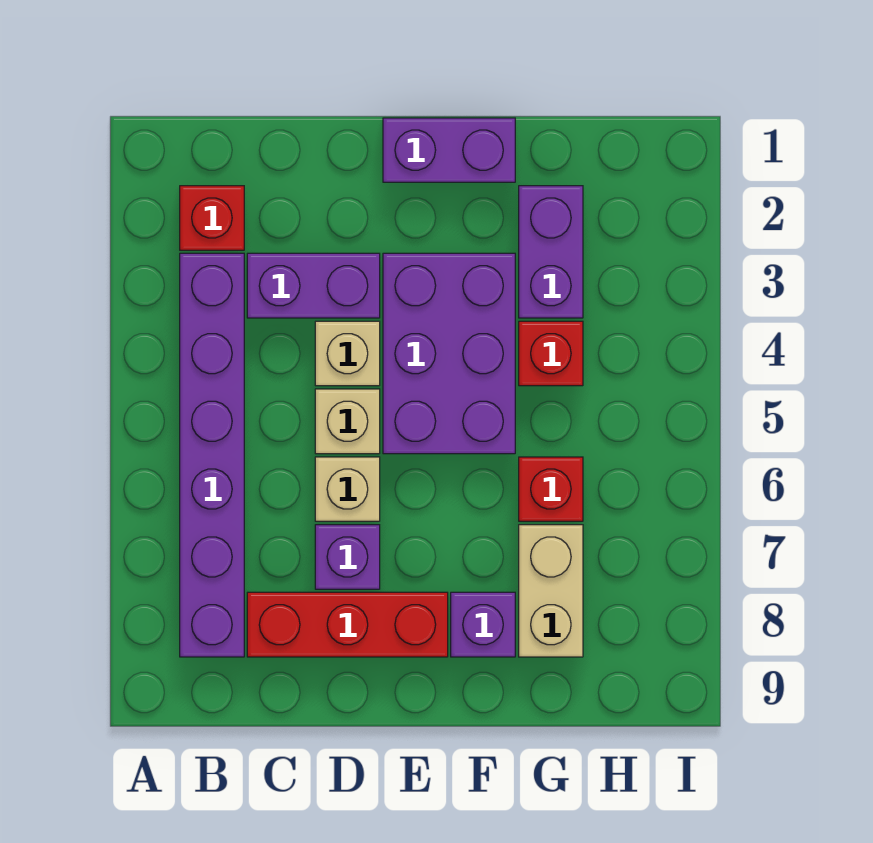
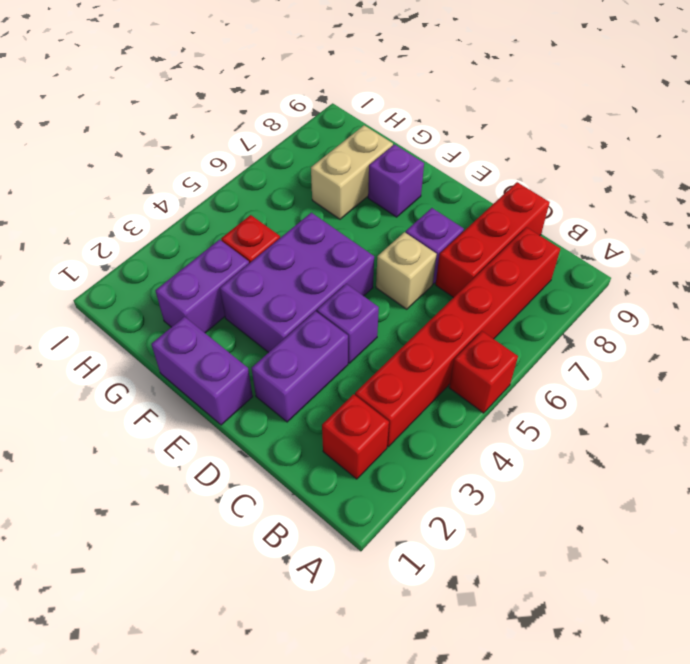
purple brick B3:B8 level 1 -> red brick B3:B8 level 1
purple brick C3:D3 level 1 -> purple brick D2:D3 level 1
red brick C8:E8 level 1 -> red brick C7:C9 level 1
tan brick D4 level 1 -> purple brick D4 level 1
tan brick D5 level 1 -> none
red brick G6 level 1 -> red brick A5 level 1

